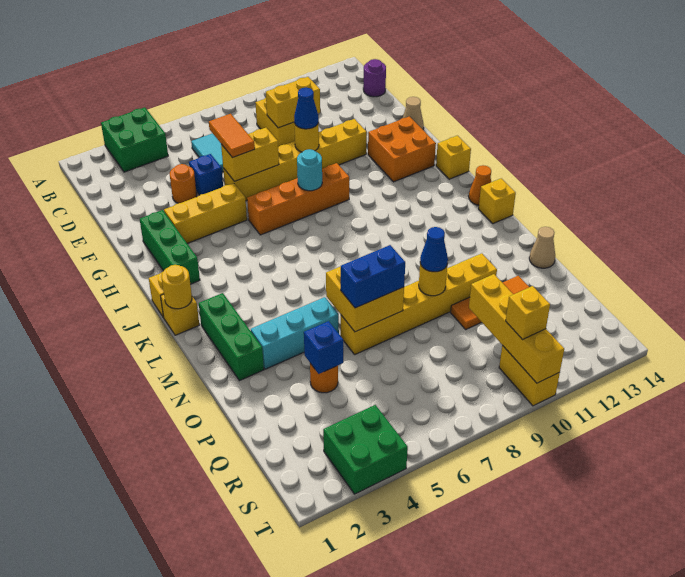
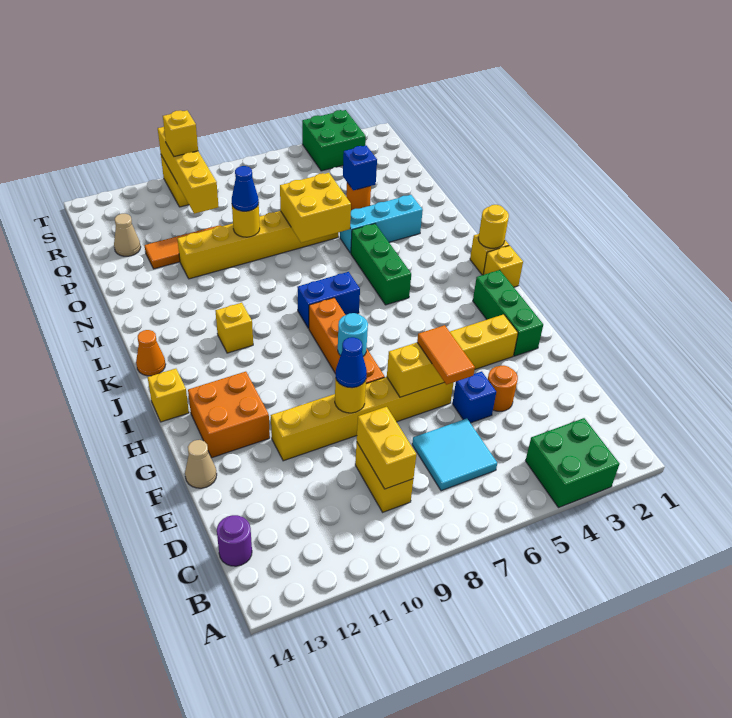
yellow brick D9:D10 level 2 -> yellow brick C9:D9 level 2
orange brick H6:H9 level 1 -> orange brick G8:J8 level 1
green brick L2:N2 level 1 -> green brick K5:M5 level 1
yellow brick L14 level 1 -> yellow brick K11 level 1
blue brick O6:O7 level 3 -> blue brick K7:K8 level 1
tan cone O14 level 1 -> tan cone Q13 level 1

